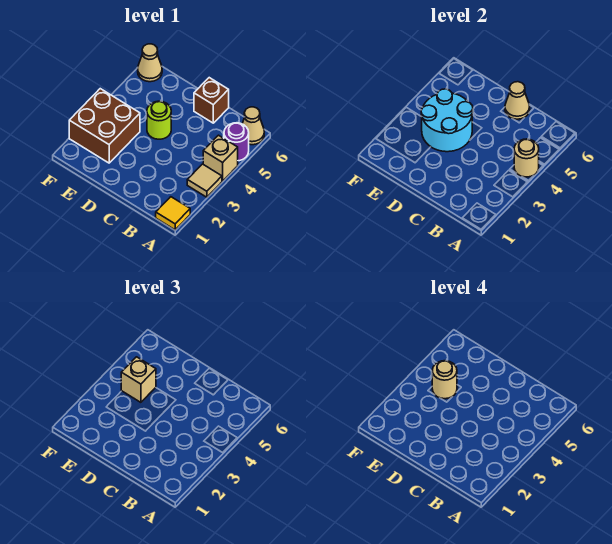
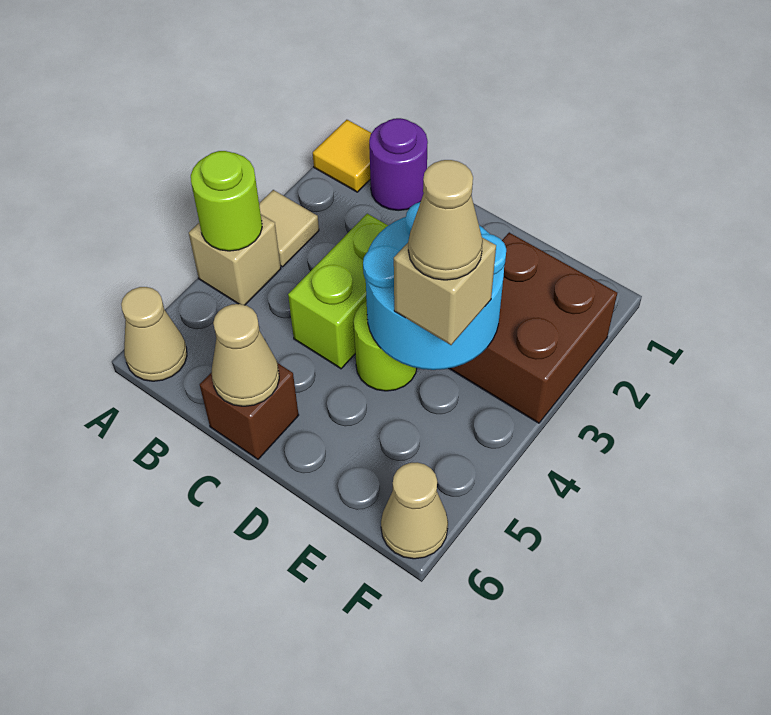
tan round brick A4 level 2 -> lime round brick A4 level 2
purple round brick A5 level 1 -> purple round brick B1 level 1
none -> lime brick C3:C4 level 1
tan round brick E4 level 4 -> tan cone E4 level 4

